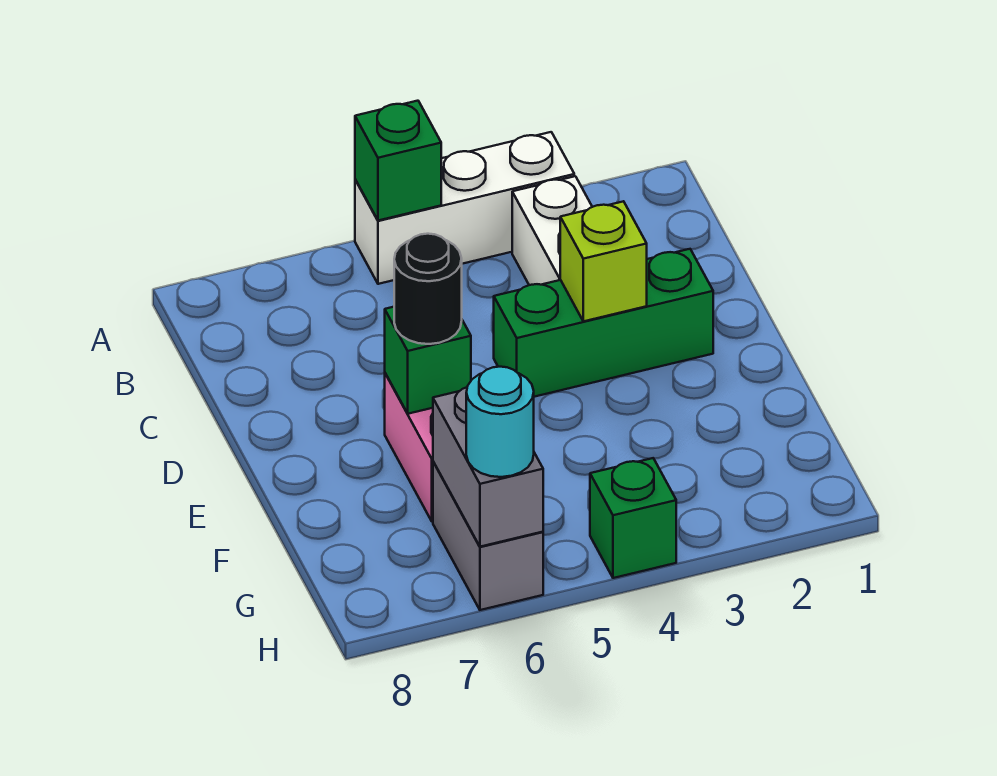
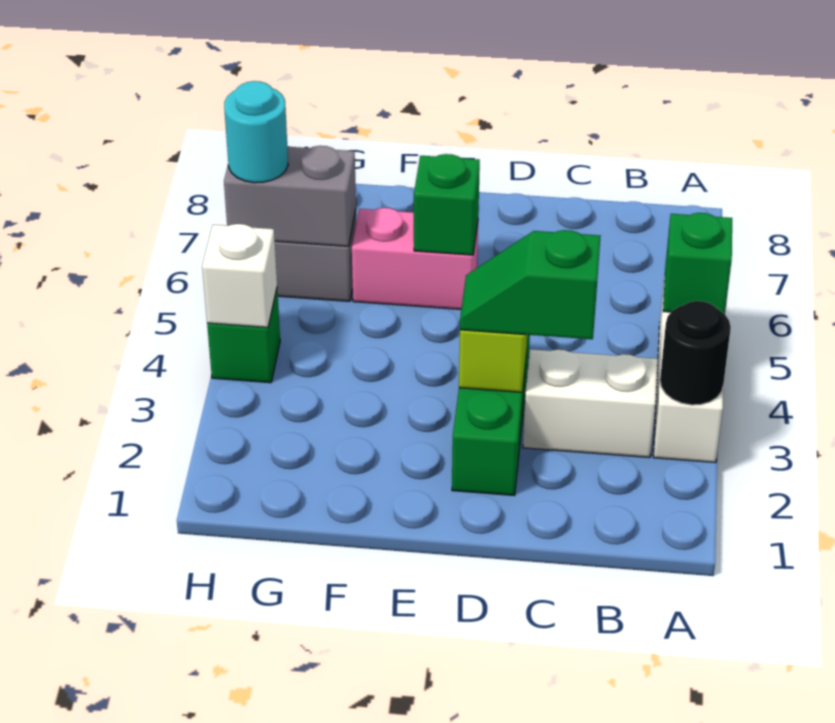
none -> green slope C3:D3 level 3 top C
black round brick E6 level 3 -> black round brick A3 level 2
none -> white brick H4 level 2

